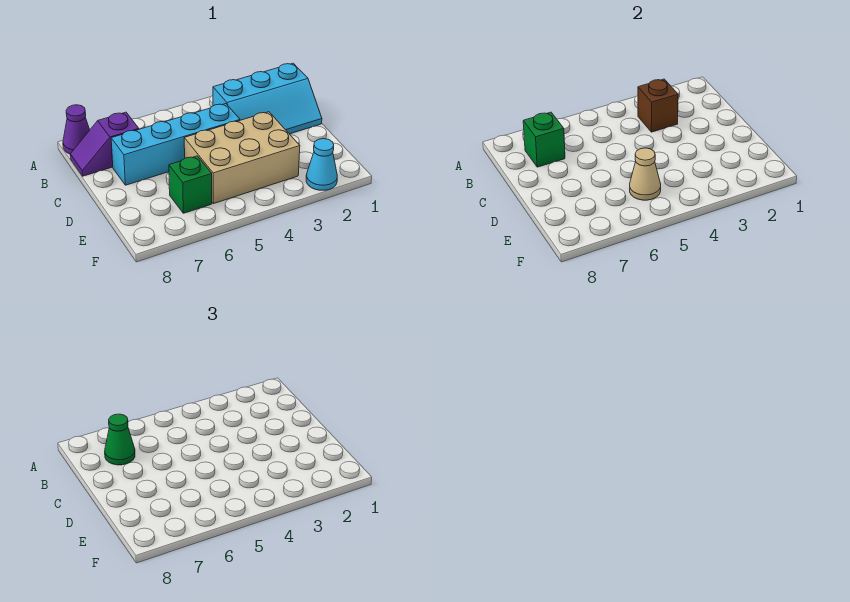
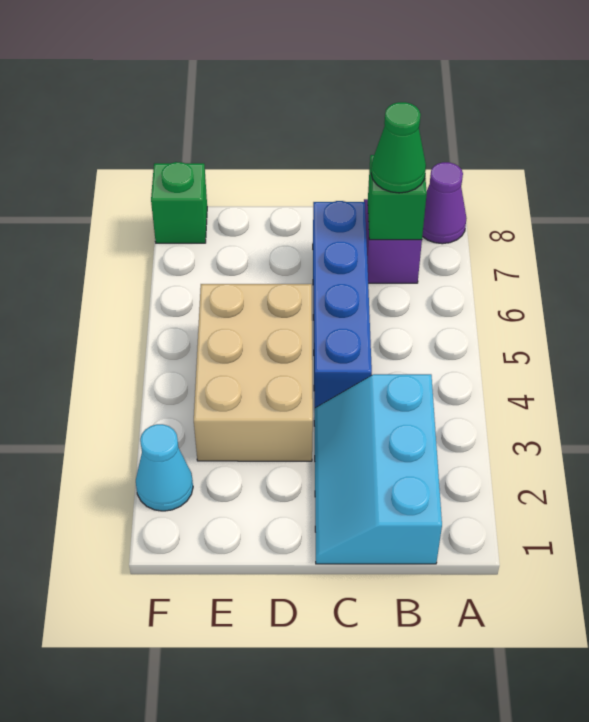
brown brick B3 level 2 -> none
cyan brick C4:C7 level 1 -> blue brick C4:C7 level 1
tan cone E5 level 2 -> none
green brick E6 level 1 -> green brick F8 level 1

